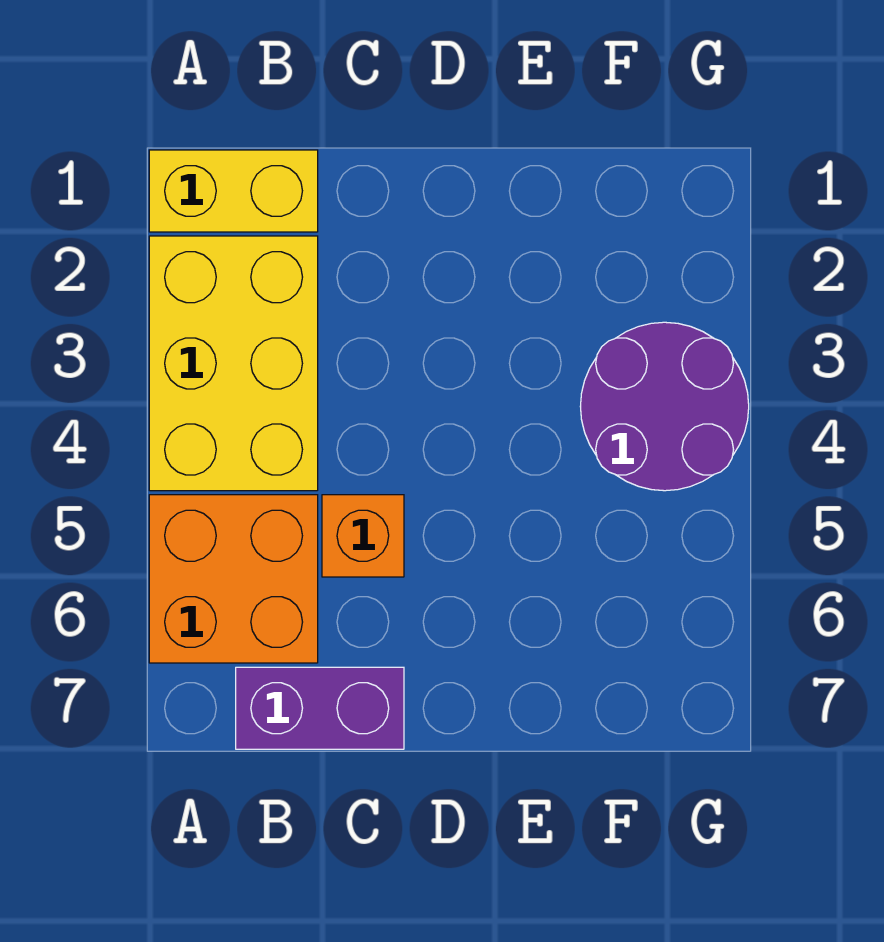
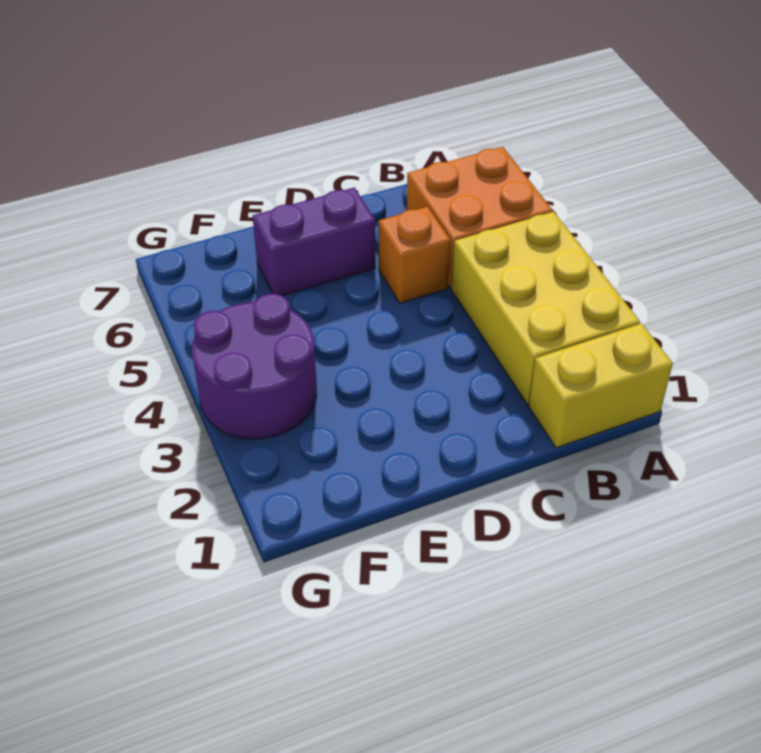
purple brick B7:C7 level 1 -> purple brick D6:E6 level 1

